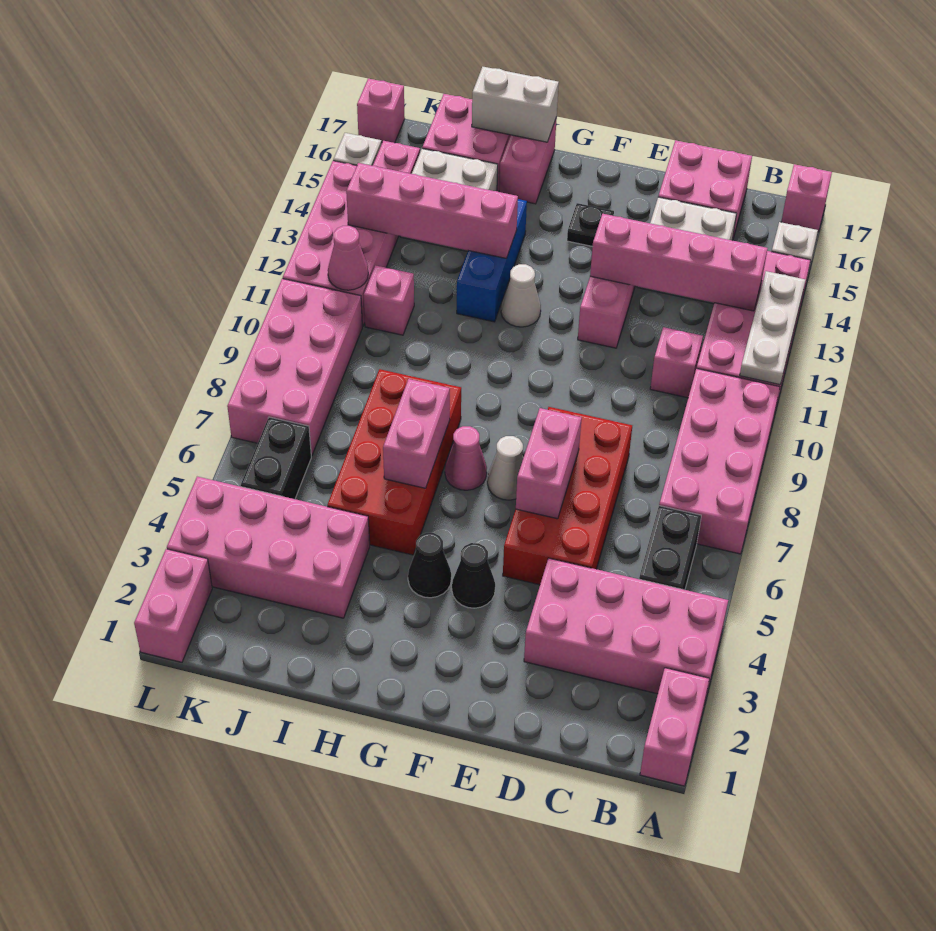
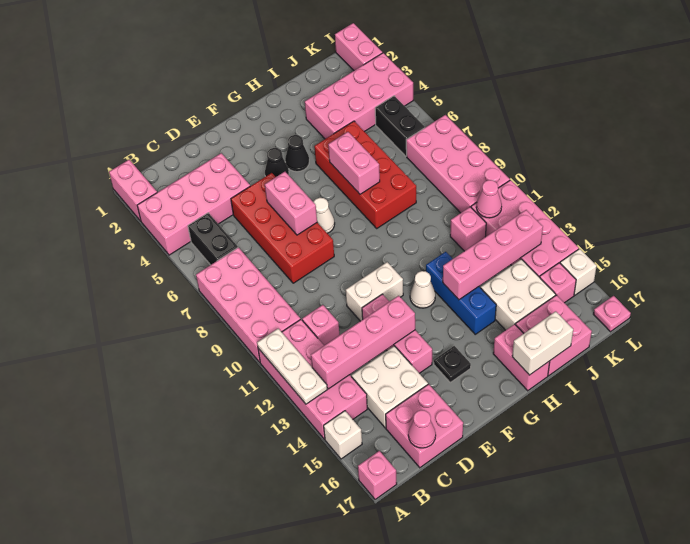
none -> white brick E11:F11 level 1
pink cone G7 level 1 -> pink cone C17 level 2
pink brick L17 level 1 -> pink plate L17 level 1

